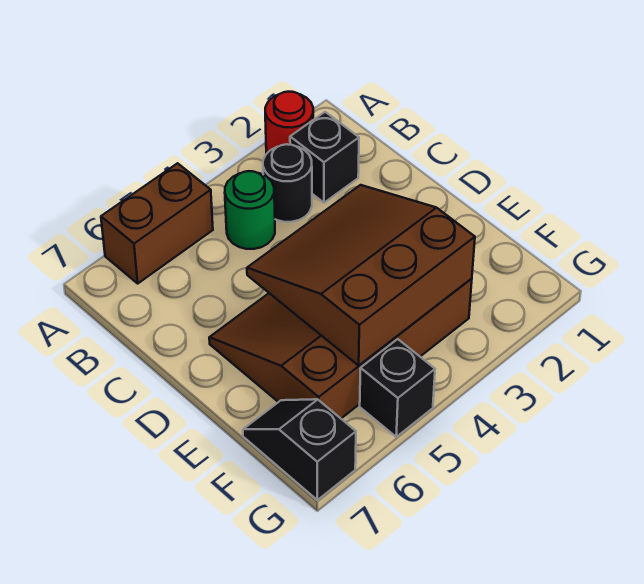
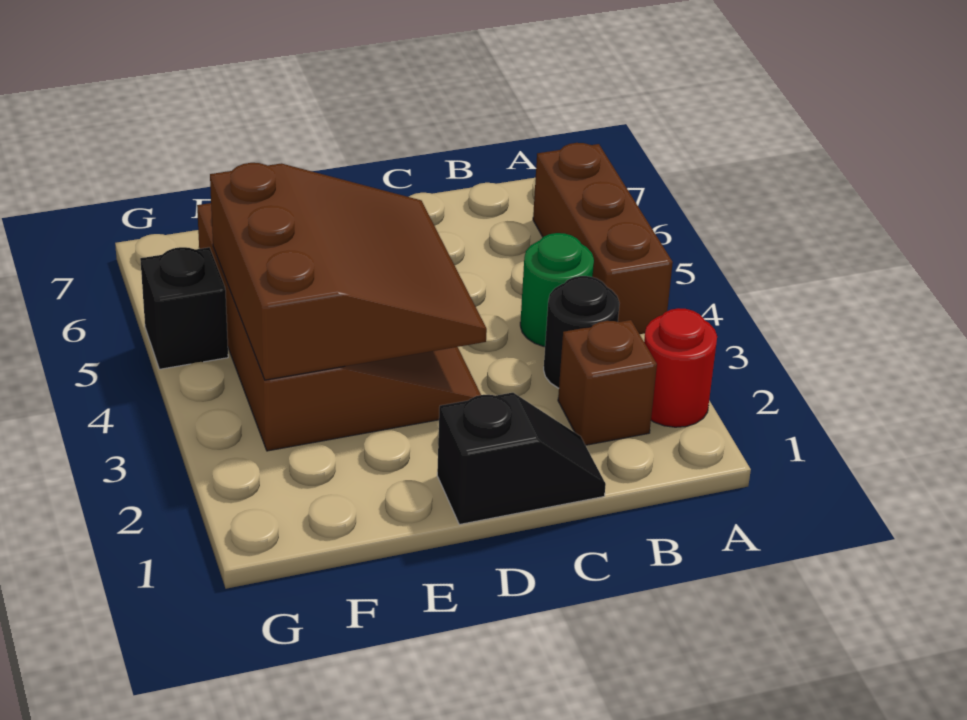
brown brick A5:A6 level 1 -> brown brick A4:A6 level 1
black brick B2 level 1 -> brown brick B2 level 1
black slope F7:G7 level 1 top G -> black slope C1:D1 level 1 top D

